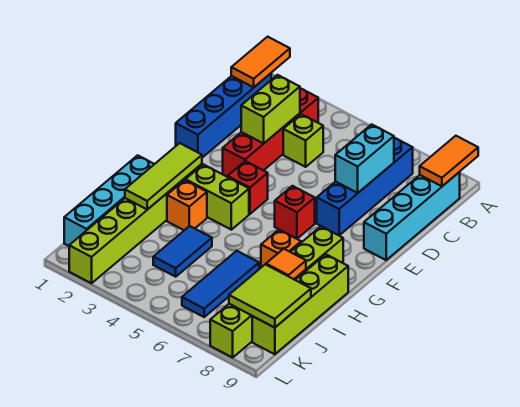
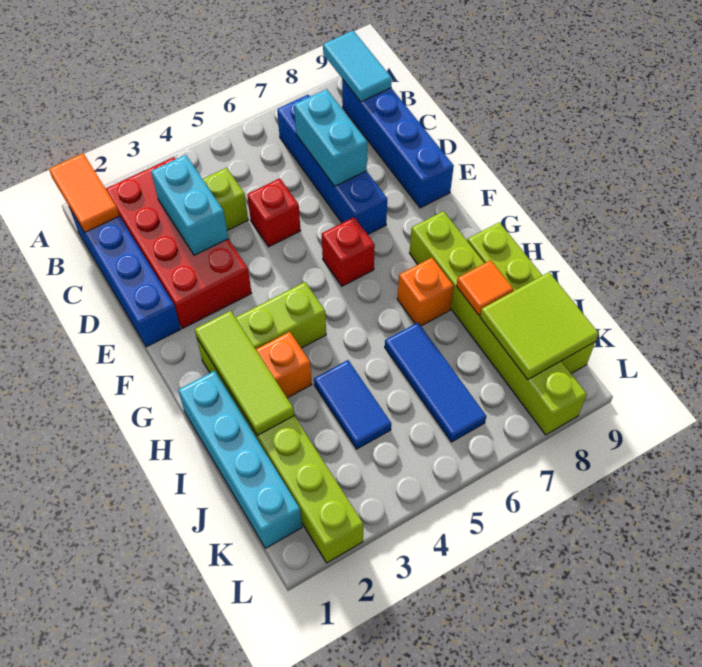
orange tile A9:B9 level 2 -> cyan tile A9:B9 level 2
red brick B3:E3 level 1 -> red brick B2:E3 level 1
cyan brick B9:E9 level 1 -> blue brick B9:E9 level 1
lime brick C3:D3 level 2 -> cyan brick C3:D3 level 2
red brick F4 level 1 -> red brick D5 level 1

